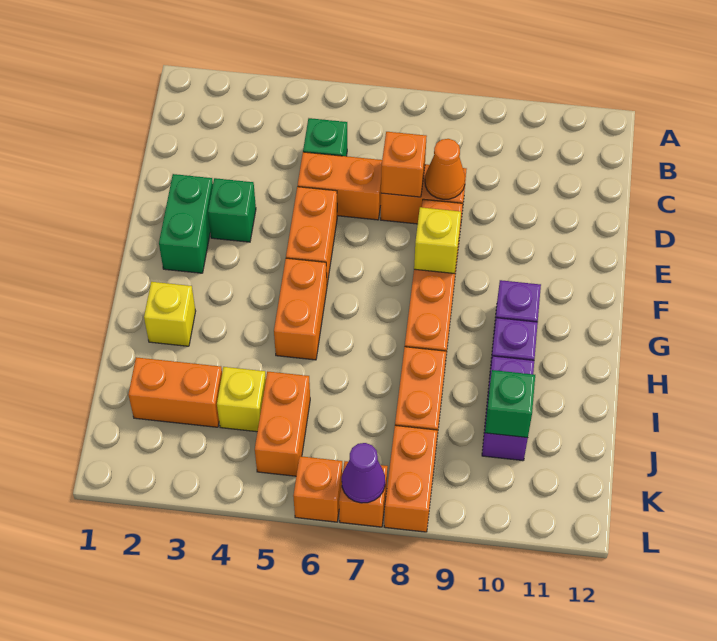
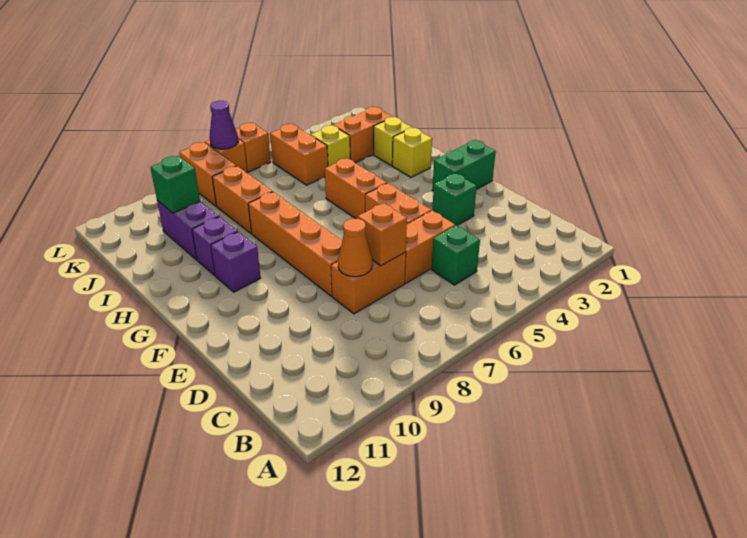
green brick E2:F2 level 1 -> green brick F1:F2 level 1
yellow brick F8 level 2 -> yellow brick I2 level 1

